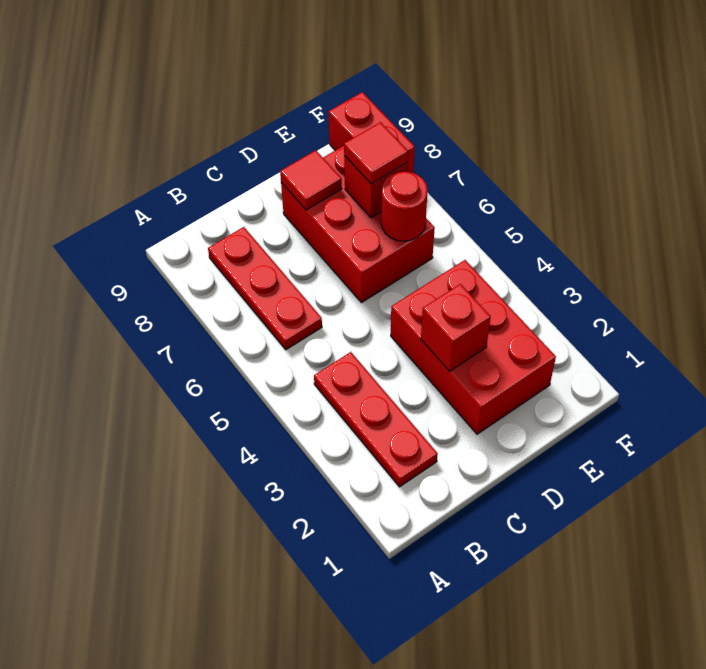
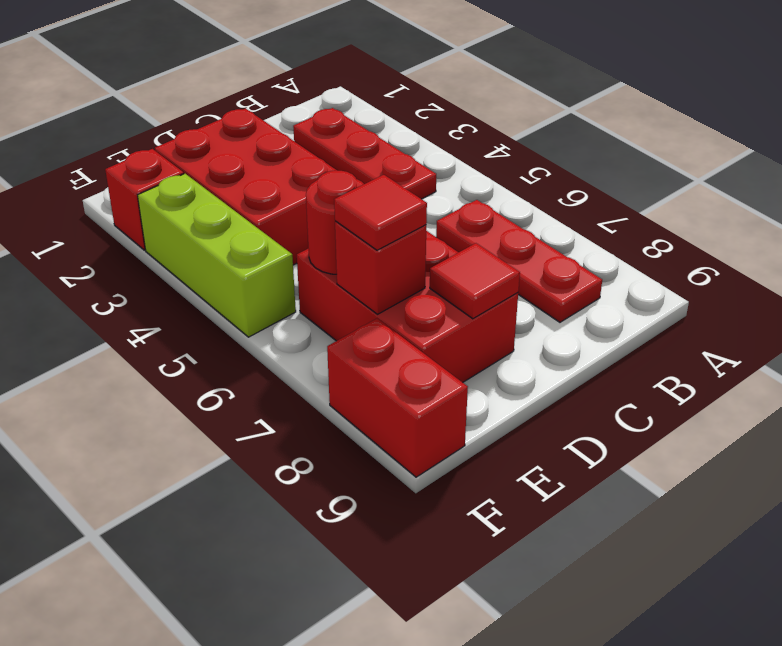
red brick D3 level 2 -> red brick F2 level 1
none -> lime brick F3:F5 level 1

